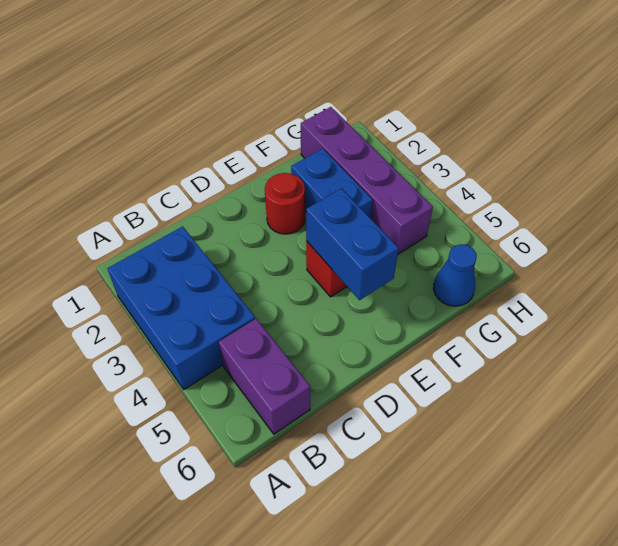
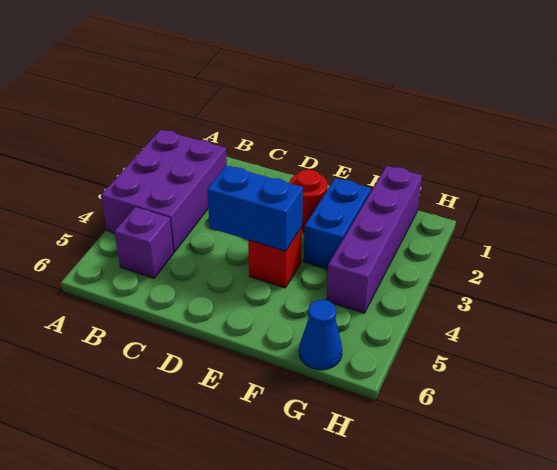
blue brick A2:B4 level 1 -> purple brick A2:B4 level 1
purple brick B5:B6 level 1 -> purple brick B5 level 1
blue brick E4:E5 level 2 -> blue brick D4:E4 level 2

